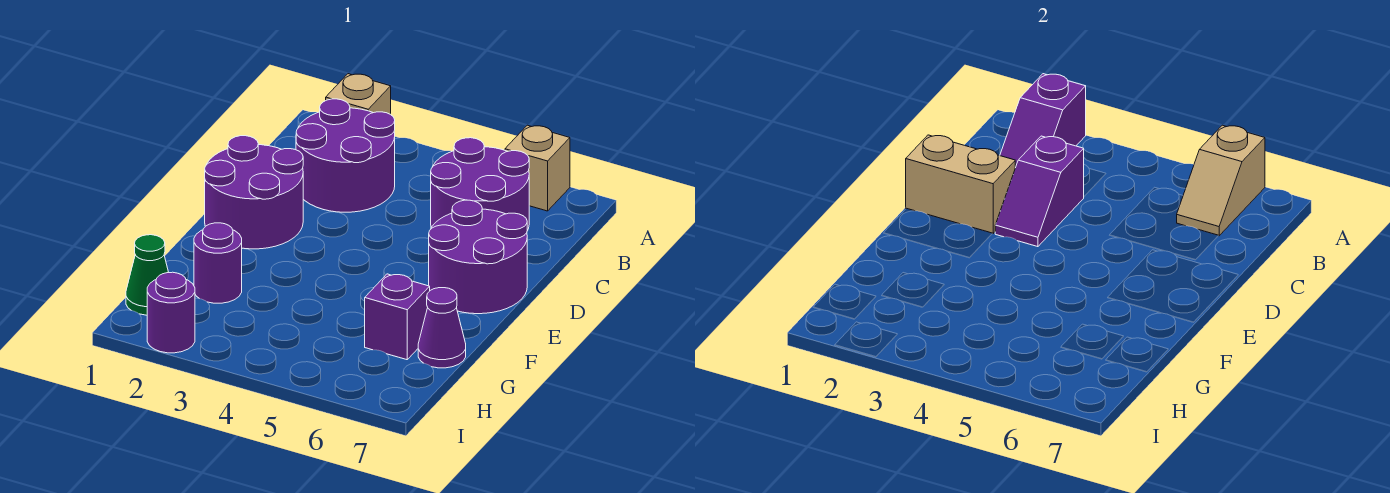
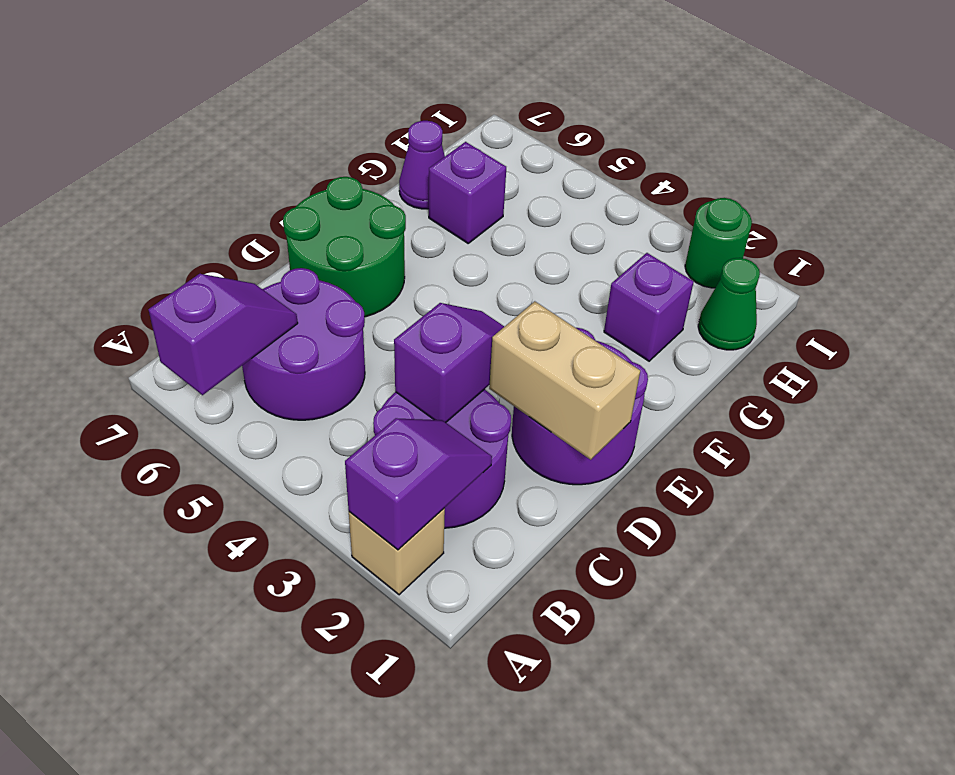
tan brick A6 level 1 -> none
tan slope A6:B6 level 2 top A -> purple slope A6:B6 level 2 top A
purple round brick D6:E7 level 1 -> green round brick D6:E7 level 1
purple round brick G2 level 1 -> purple brick G2 level 1
purple round brick I2 level 1 -> green round brick I2 level 1

